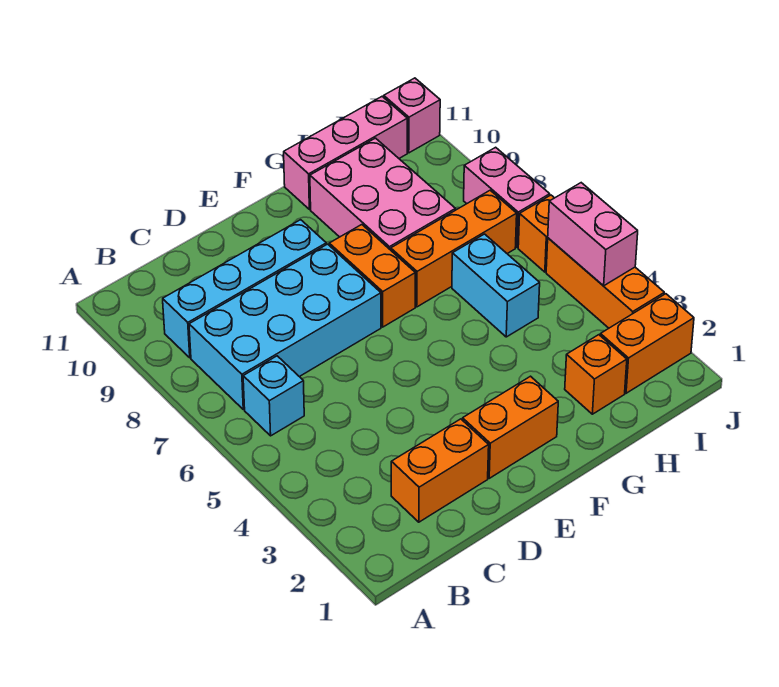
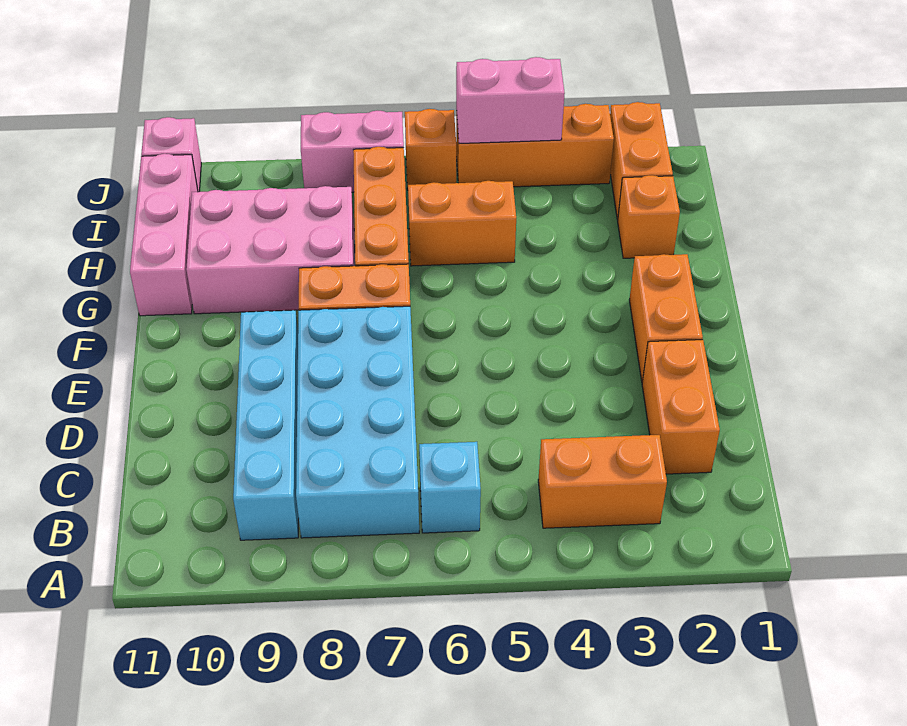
none -> orange brick B3:B4 level 1
cyan brick H5:H6 level 1 -> orange brick H5:H6 level 1

